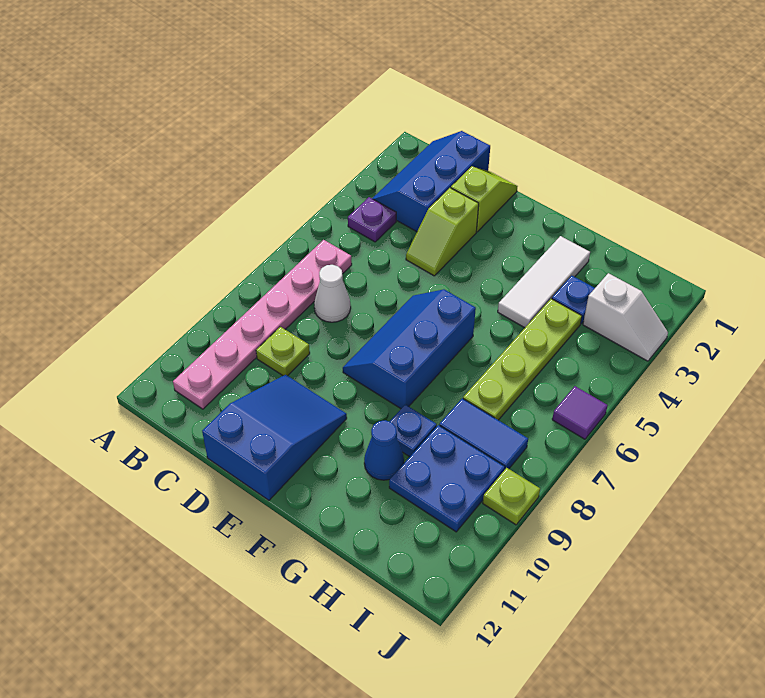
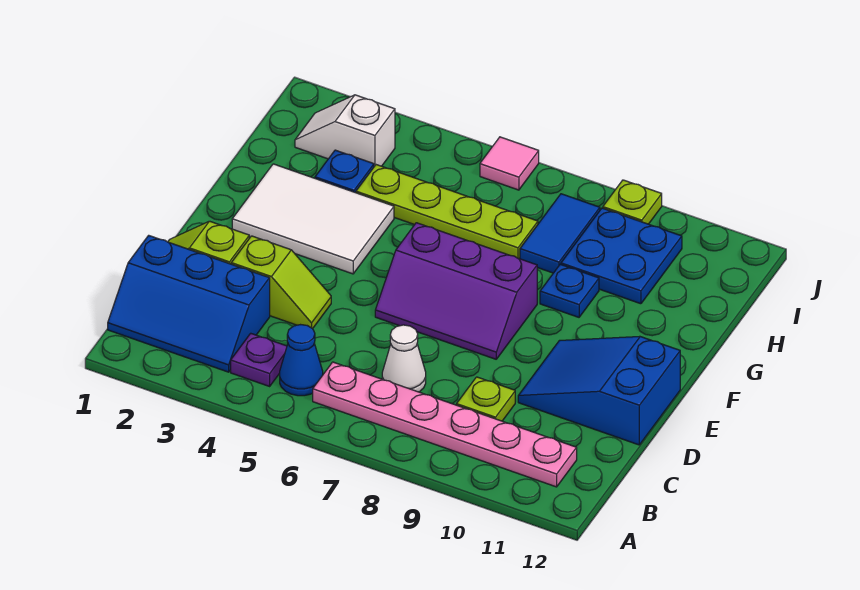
blue slope E6:F8 level 1 top F -> purple slope E6:F8 level 1 top F
white tile G2:G4 level 1 -> white tile F2:G4 level 1
blue cone G10 level 1 -> blue cone B5 level 1
white slope I3:J3 level 1 top I -> white slope I2:I3 level 1 top 3
purple tile J6 level 1 -> pink tile J6 level 1

